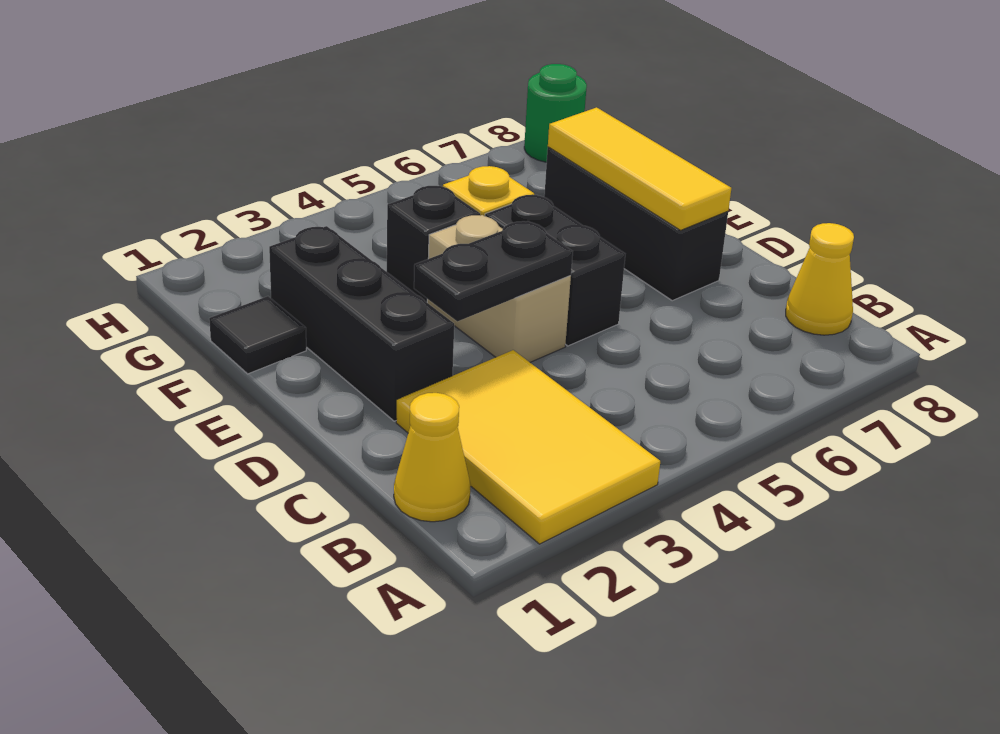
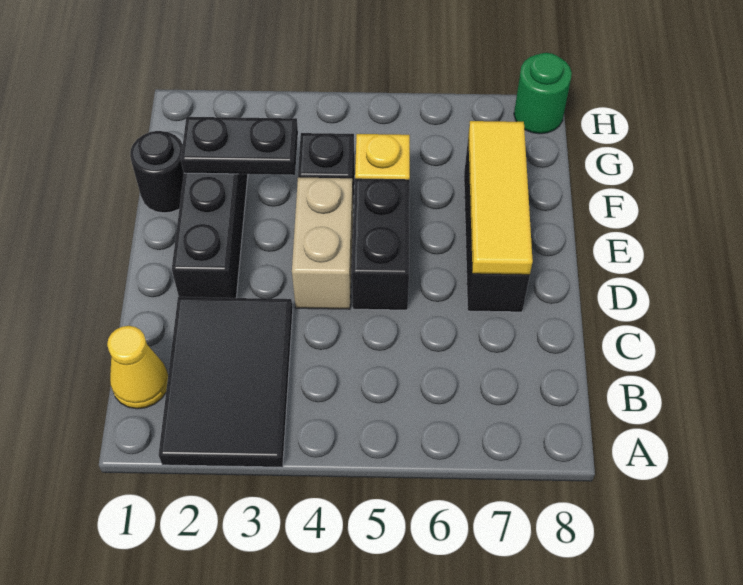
yellow tile A2:C3 level 1 -> black tile A2:C3 level 1
yellow cone B8 level 1 -> none
black plate D3:D4 level 2 -> black plate F2:F3 level 2
black tile F1 level 1 -> black round brick F1 level 1

